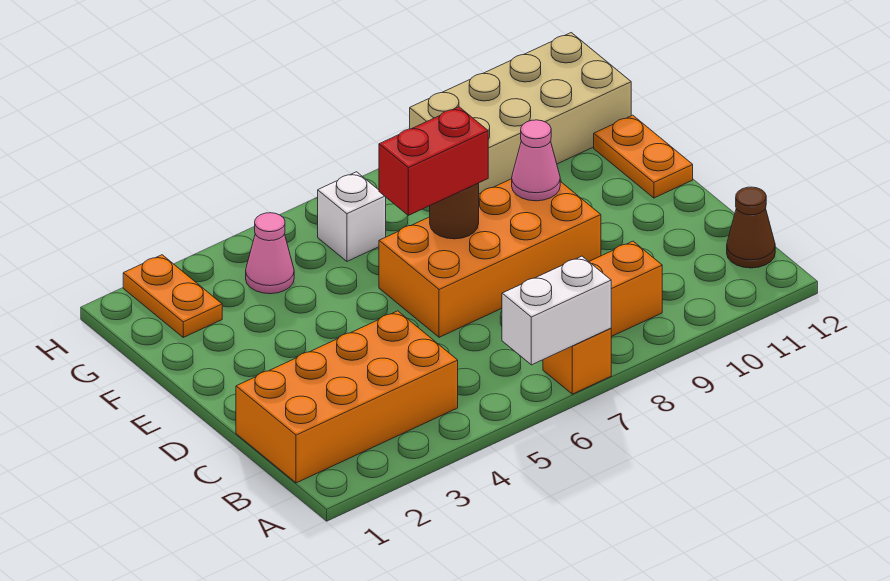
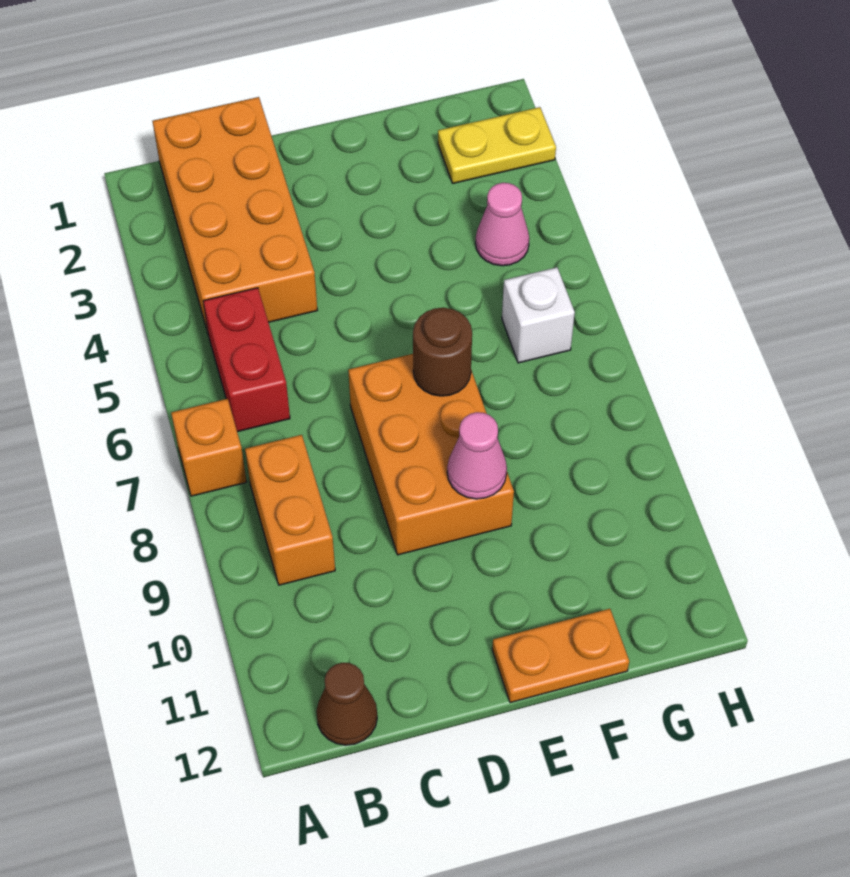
white brick A6:A7 level 2 -> none
orange brick D6:E9 level 1 -> orange brick D7:E9 level 1
red brick E6:E7 level 3 -> red brick B5:B6 level 1
orange plate G2:H2 level 1 -> yellow plate G2:H2 level 1
tan brick G9:H12 level 1 -> none

